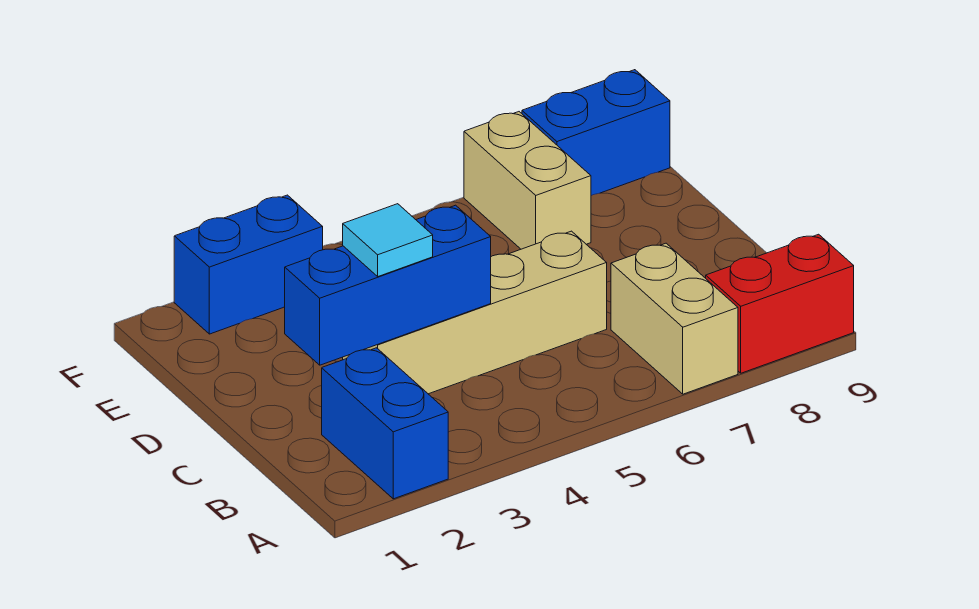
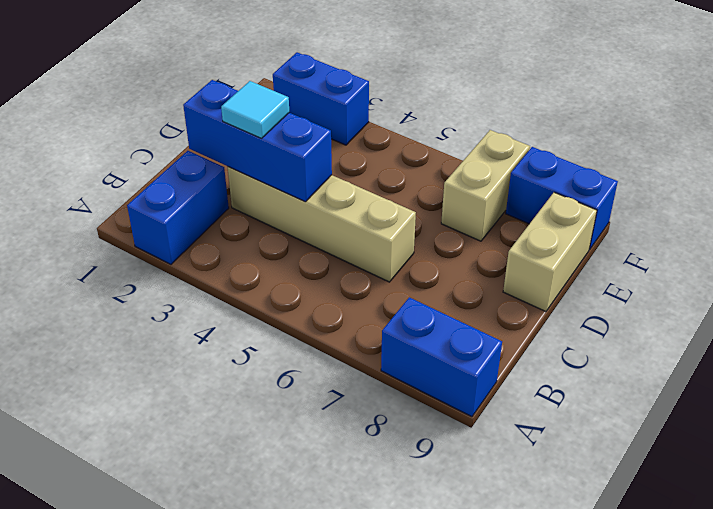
tan brick A7:B7 level 1 -> tan brick D9:E9 level 1
red brick A8:A9 level 1 -> blue brick A8:A9 level 1

